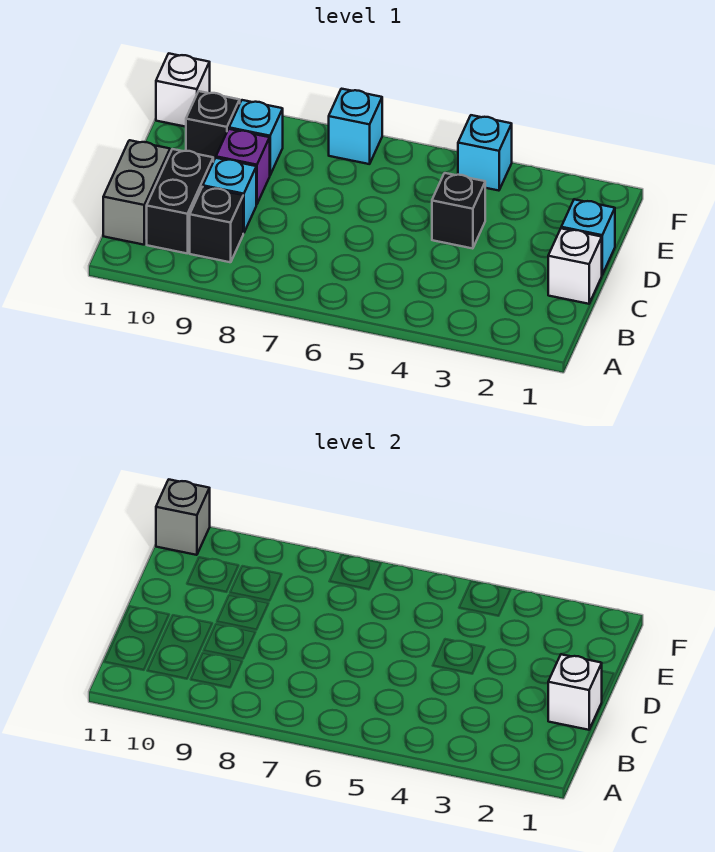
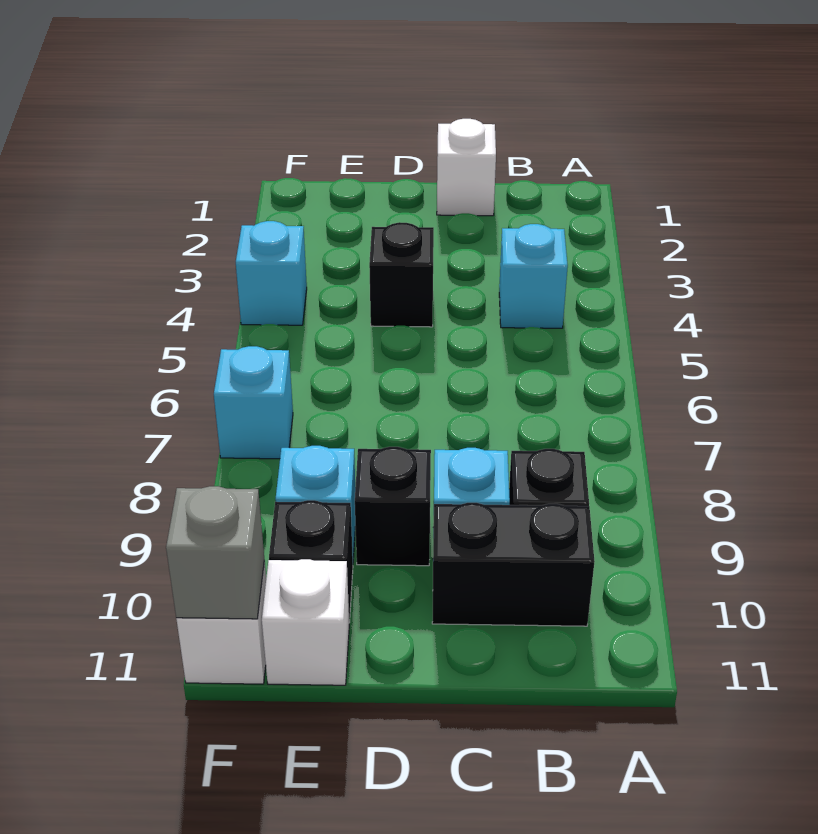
grey brick B11:C11 level 1 -> none
white brick C1 level 2 -> white brick E11 level 1
cyan brick D1 level 1 -> cyan brick B4 level 1
purple brick D9 level 1 -> black brick D9 level 1

